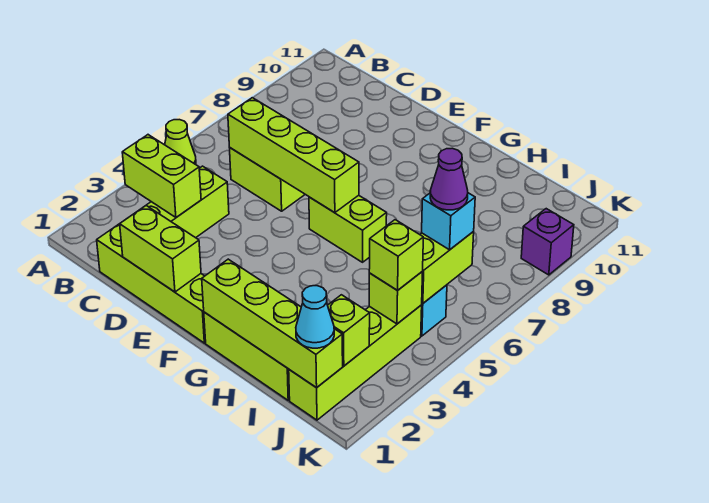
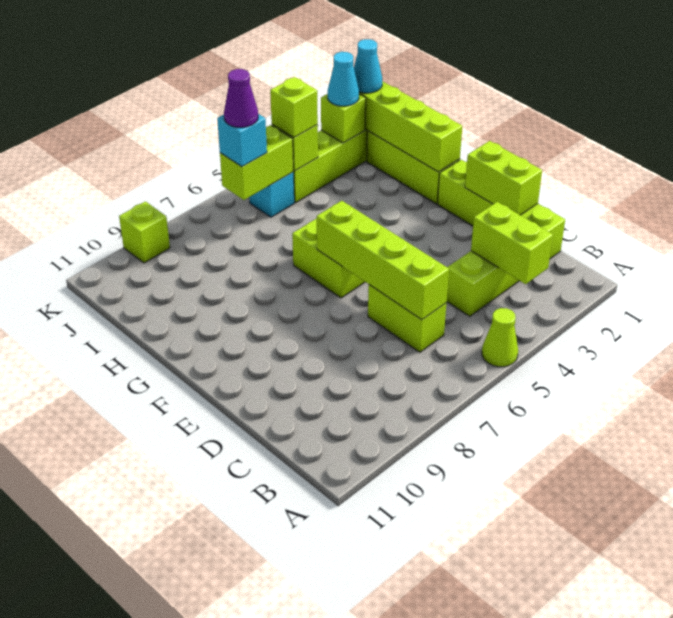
none -> cyan cone J2 level 3
purple brick K9 level 1 -> lime brick K9 level 1

